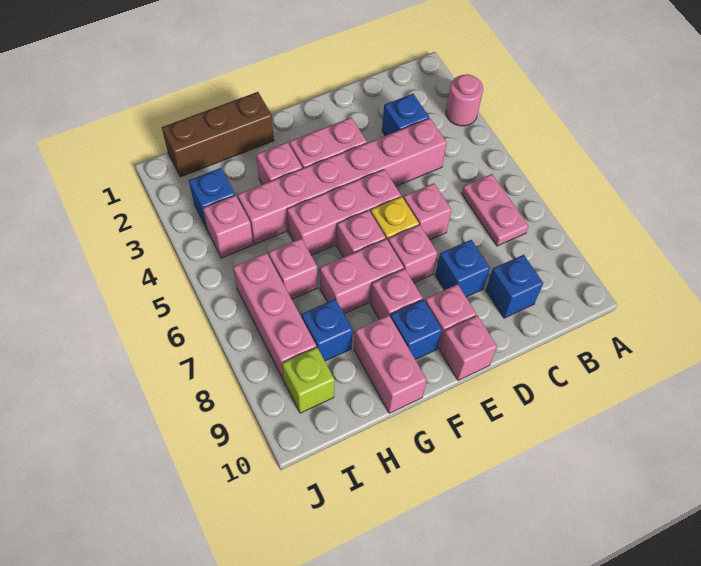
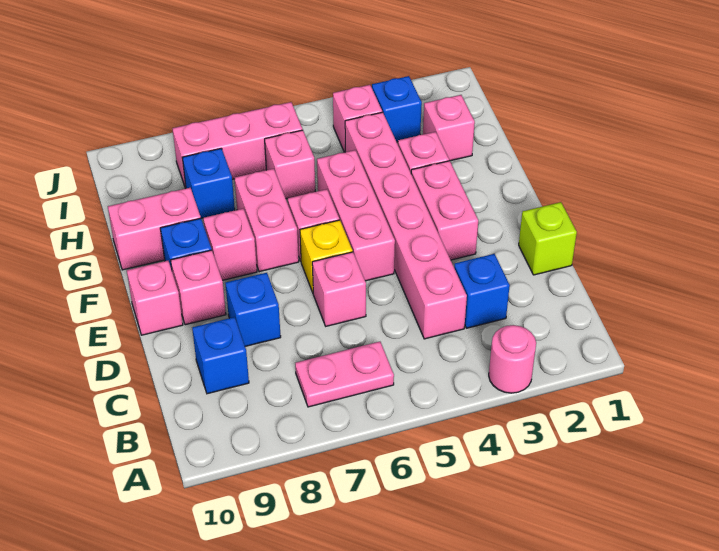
pink brick E7 level 1 -> pink brick H2 level 1
brown brick G1:I1 level 1 -> none
lime brick I9 level 1 -> lime brick D1 level 1

